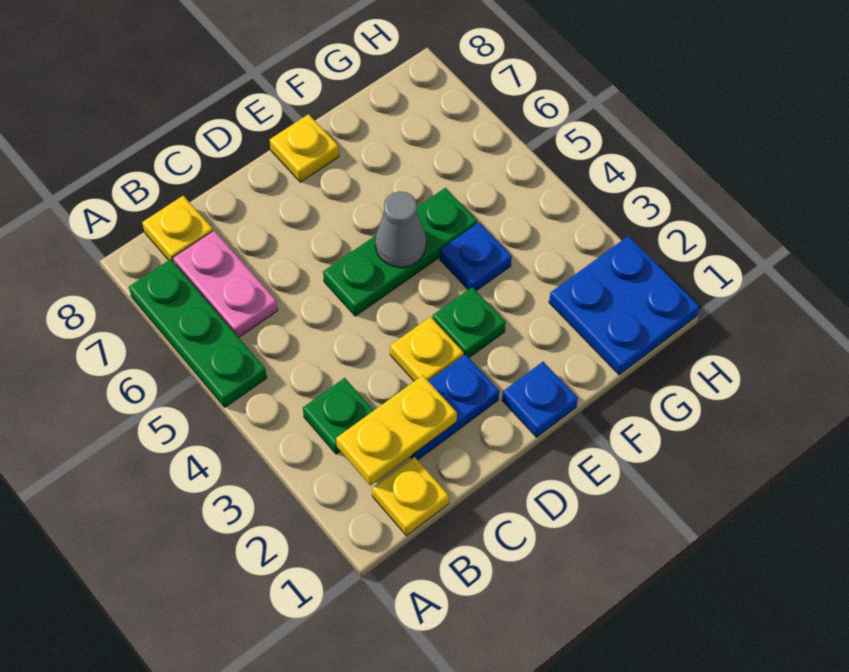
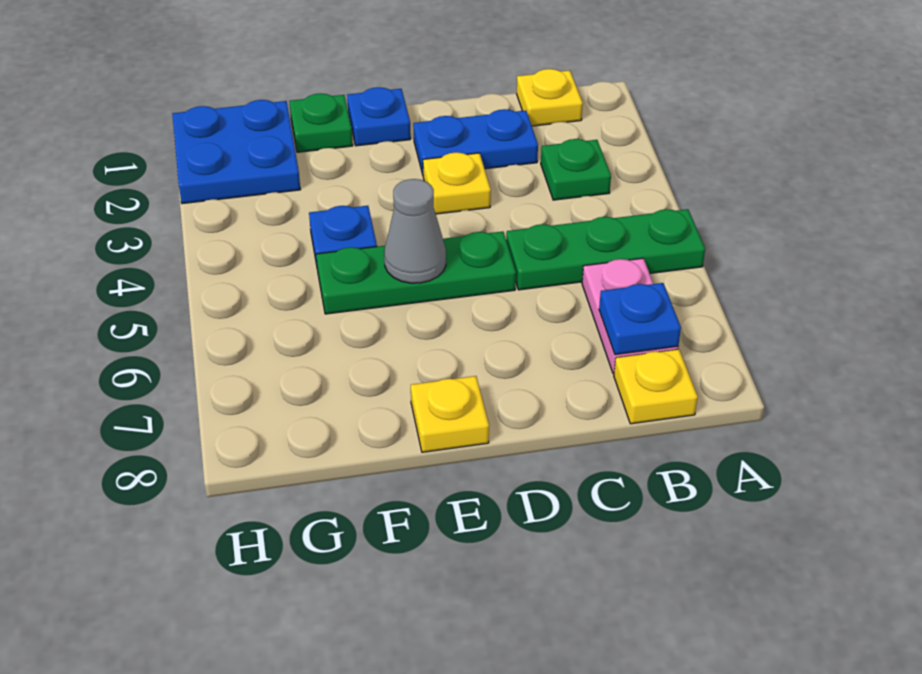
green plate A5:A7 level 1 -> green plate A5:C5 level 1
yellow plate B2:C2 level 2 -> none
none -> blue plate B7 level 2
green plate E3 level 1 -> green plate F1 level 1

